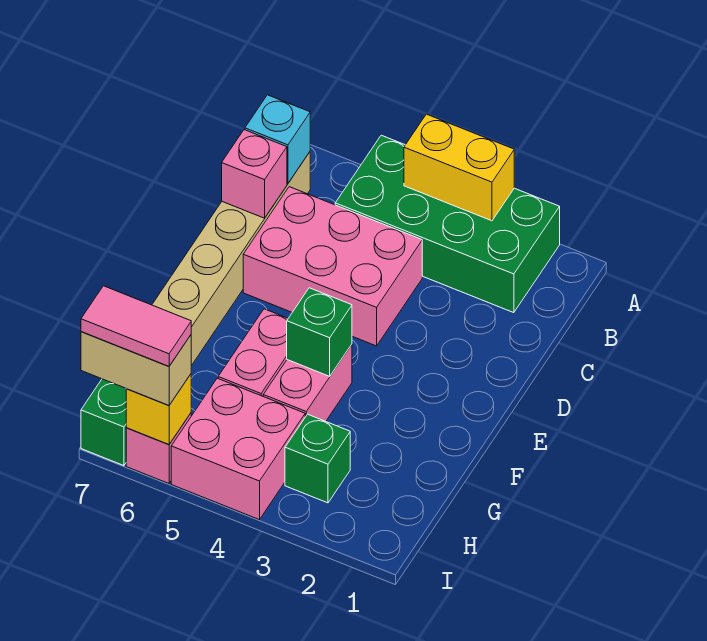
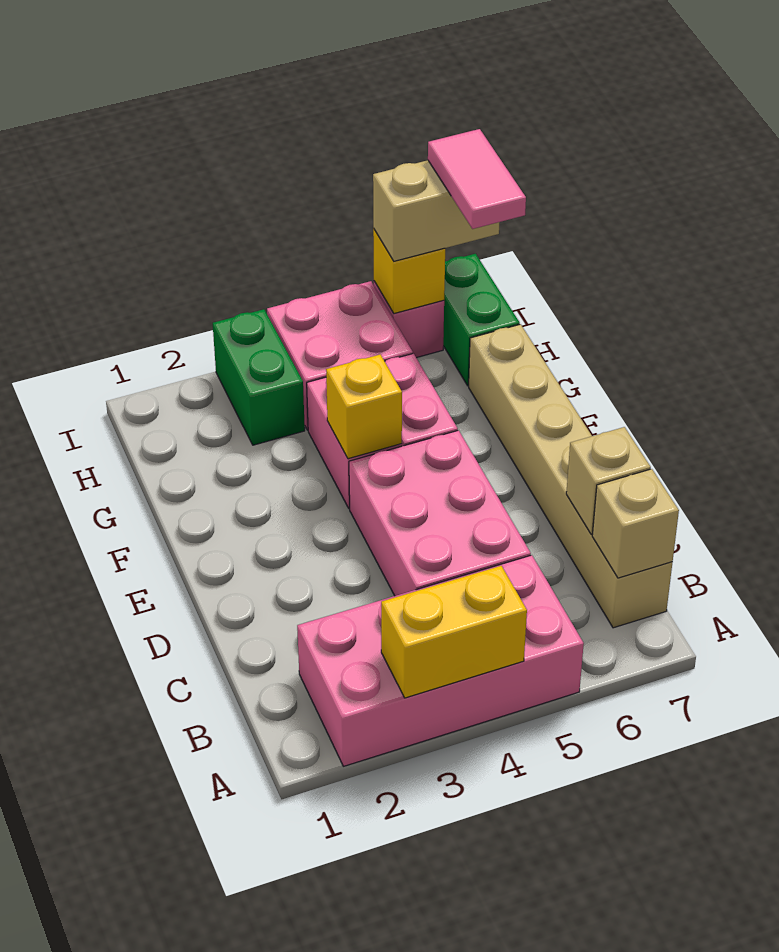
green brick A2:B5 level 1 -> pink brick A2:B5 level 1
cyan brick B7 level 2 -> tan brick B7 level 2
pink brick C4:D6 level 1 -> pink brick C4:E5 level 1
pink brick C7 level 2 -> tan brick C7 level 2
green brick F4 level 2 -> yellow brick F4 level 2
green brick H3 level 1 -> green brick H3:I3 level 1
pink tile I6:I7 level 4 -> pink tile H7:I7 level 4

